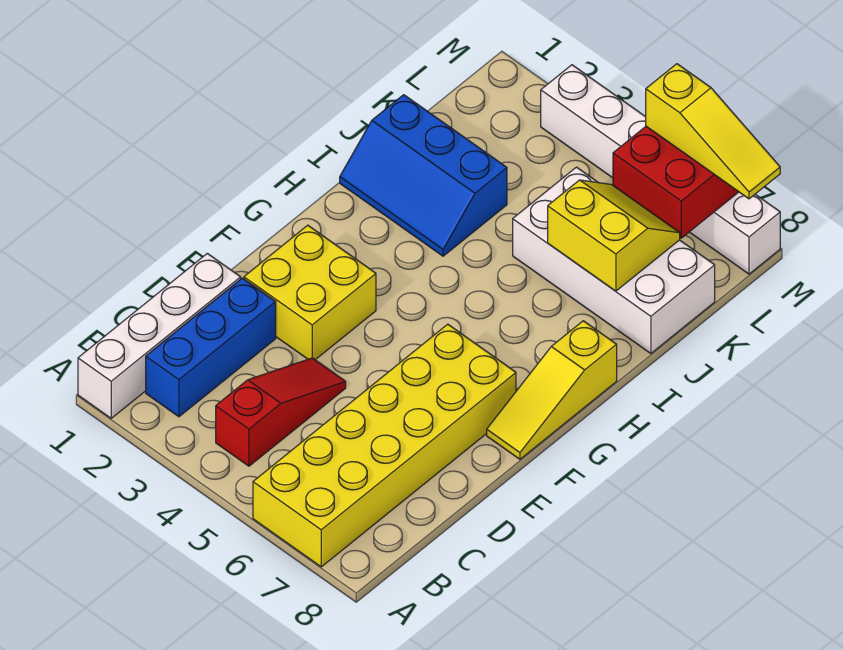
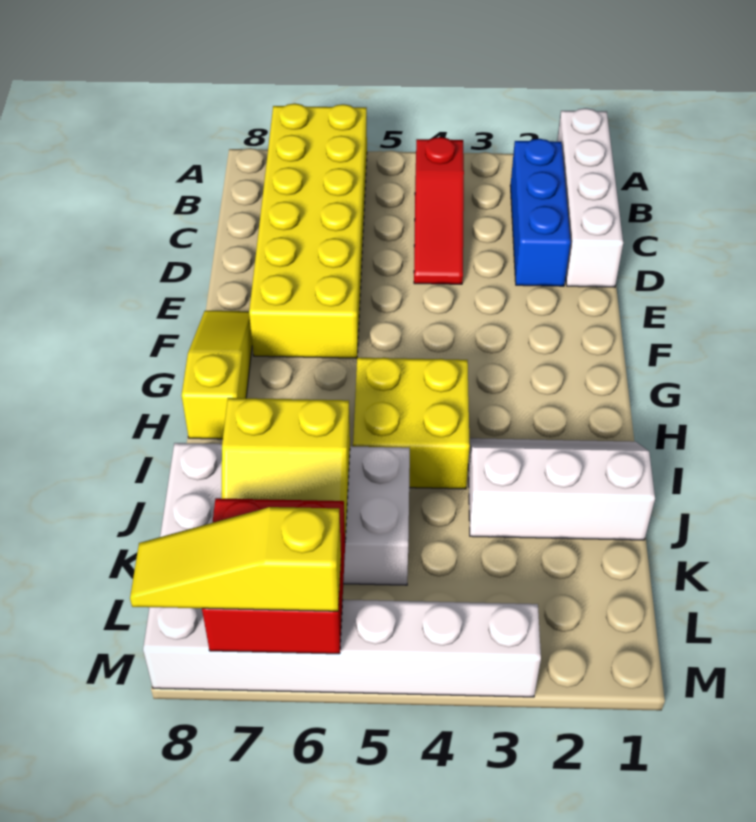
yellow brick E2:F3 level 1 -> yellow brick H4:I5 level 1
blue slope I1:J3 level 1 top J -> white slope I1:J3 level 1 top J

